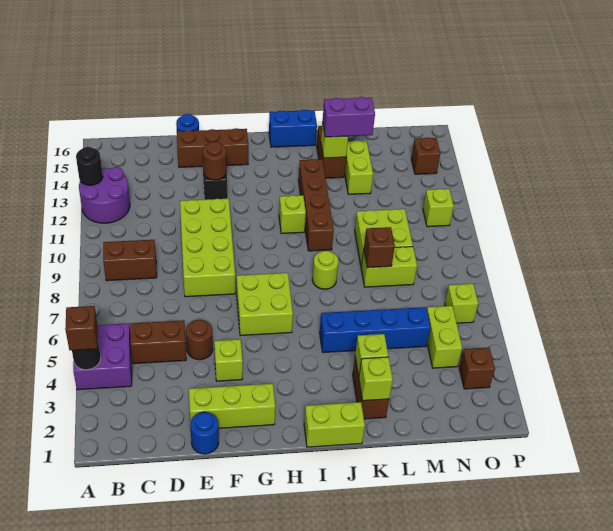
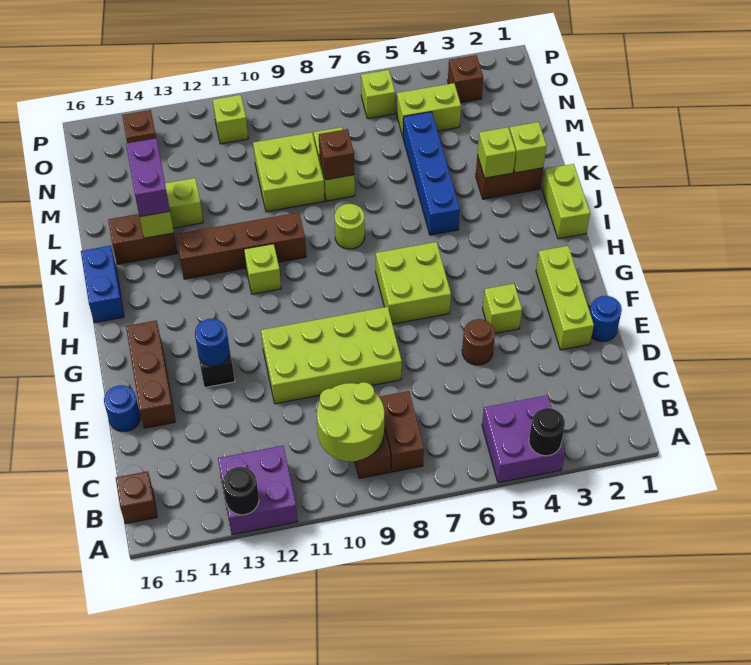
brown brick A4 level 3 -> brown brick B16 level 1
purple round brick A12:B13 level 1 -> purple brick A12:B13 level 1
none -> lime round brick B9:C10 level 2
brown brick C5:D5 level 1 -> brown brick B8:C8 level 1
brown round brick F13 level 2 -> blue round brick F13 level 2

